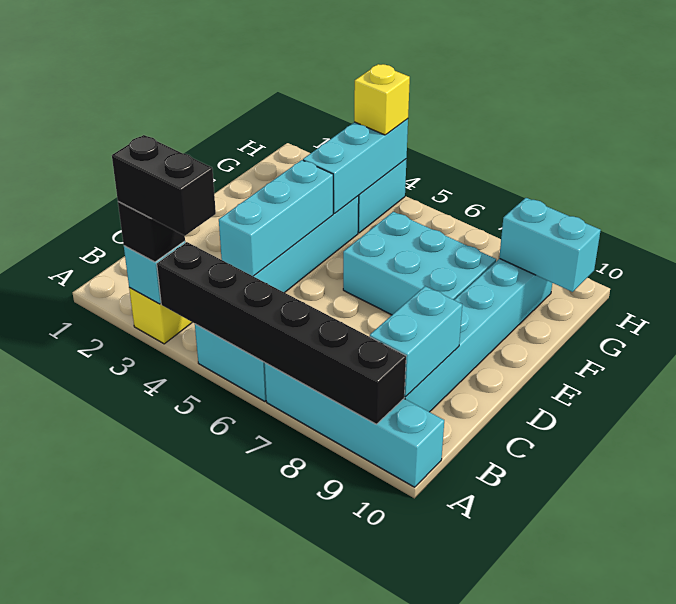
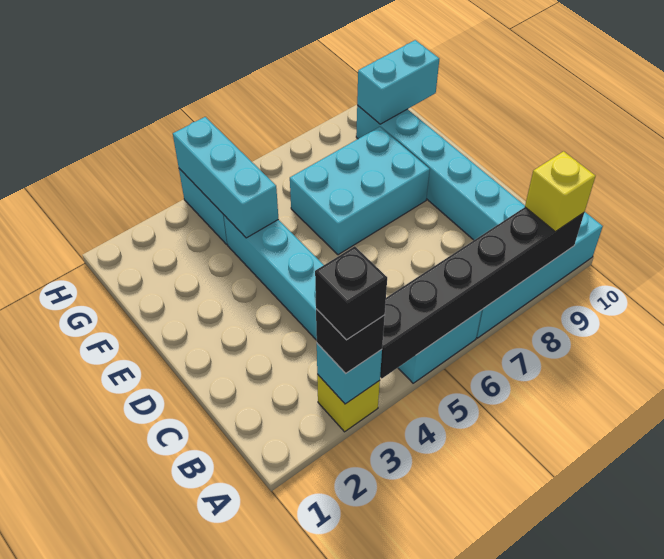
black brick A3:A4 level 4 -> black brick A3 level 4
cyan brick B9:C9 level 2 -> none
cyan brick C4:E4 level 2 -> none
yellow brick H4 level 3 -> yellow brick A9 level 3

